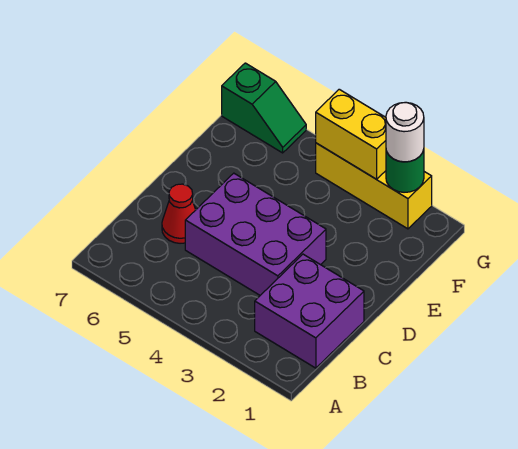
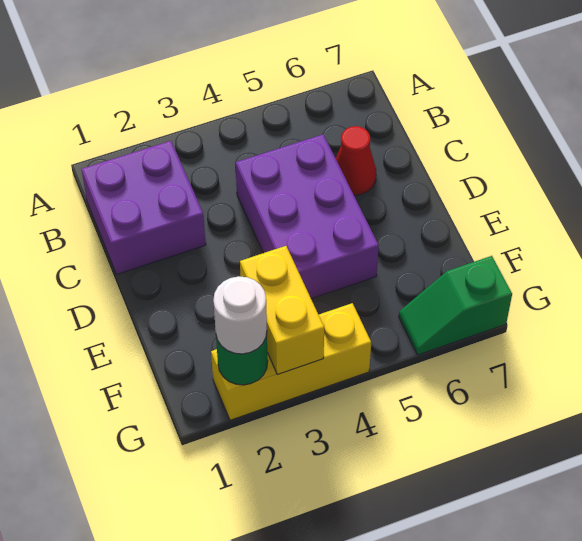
purple brick C3:D5 level 1 -> purple brick C4:E5 level 1
yellow brick G3:G4 level 2 -> yellow brick F3:G3 level 2

